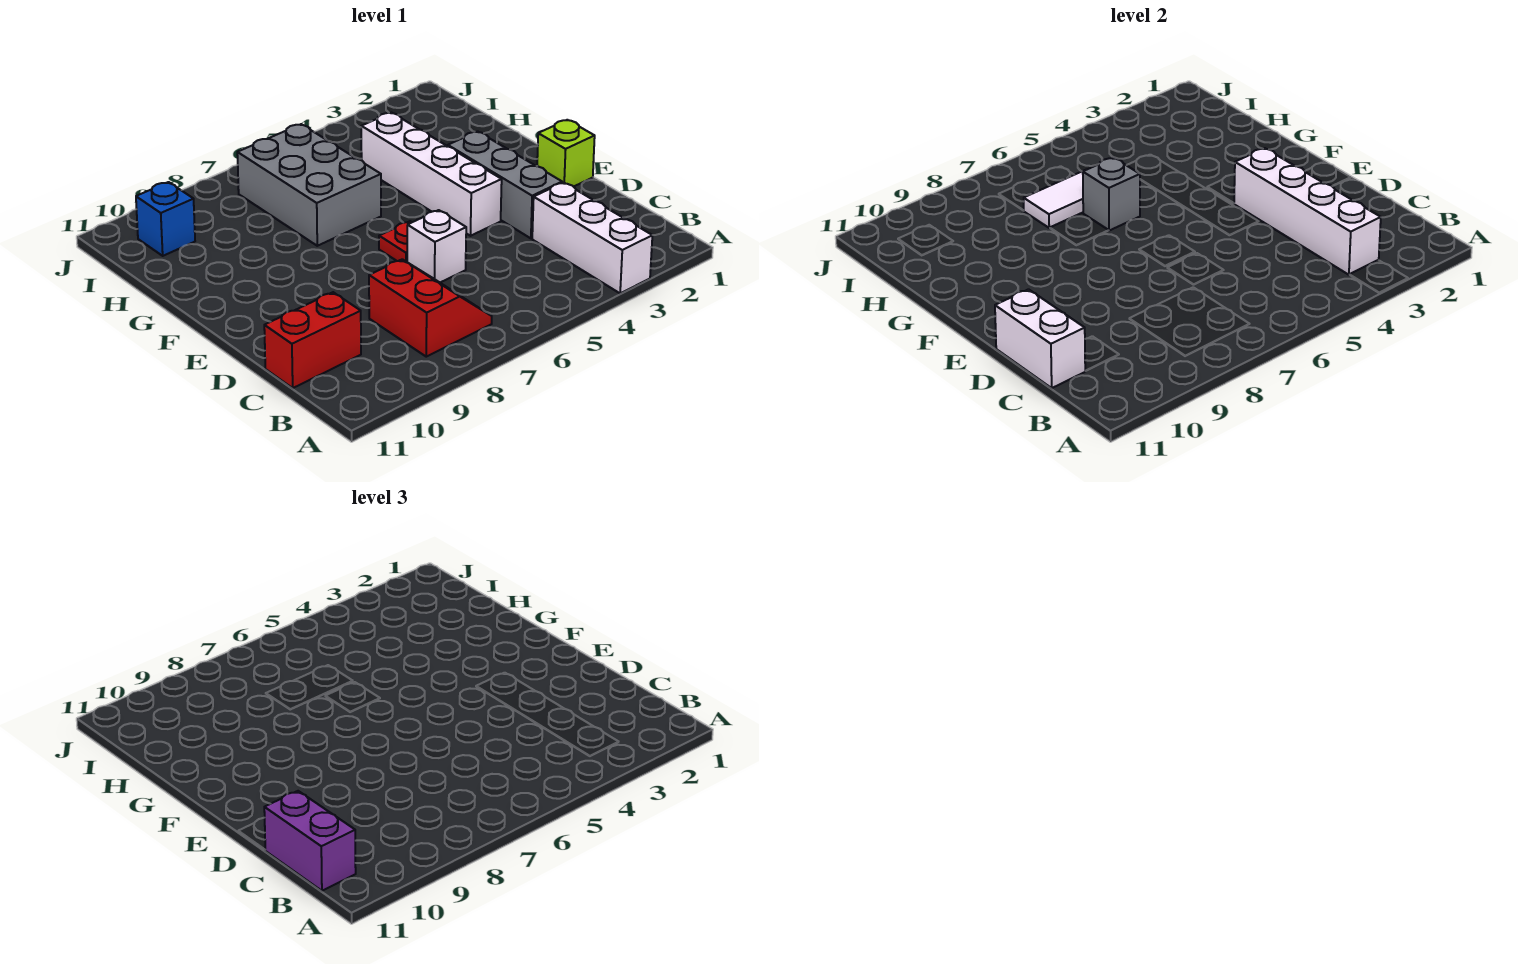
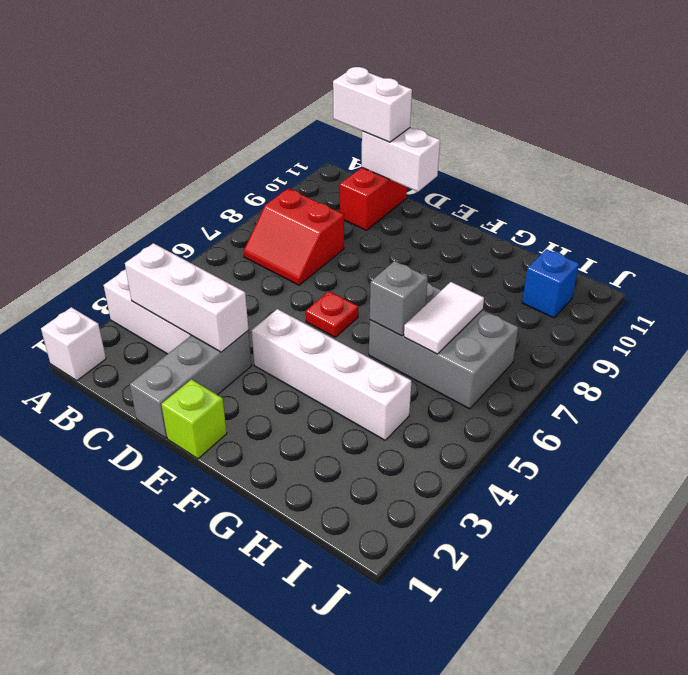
white brick B3:E3 level 2 -> white brick B3:D3 level 2
purple brick B11:C11 level 3 -> white brick B11:C11 level 3
grey brick D3:F3 level 1 -> grey brick D1:D3 level 1
white brick D6 level 1 -> white brick A1 level 1

